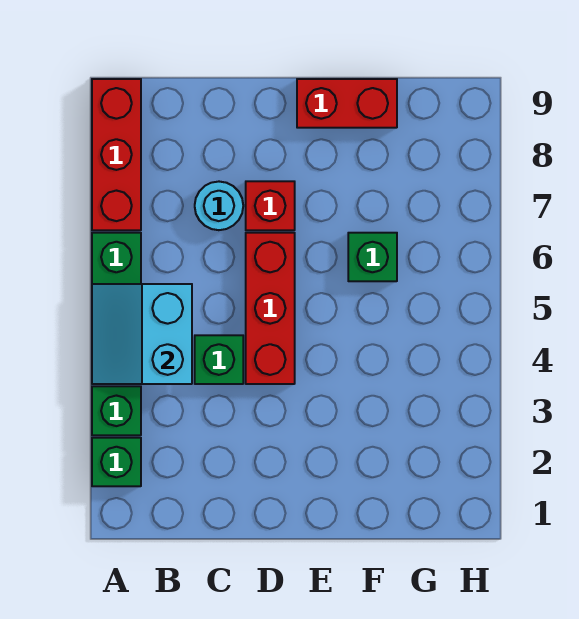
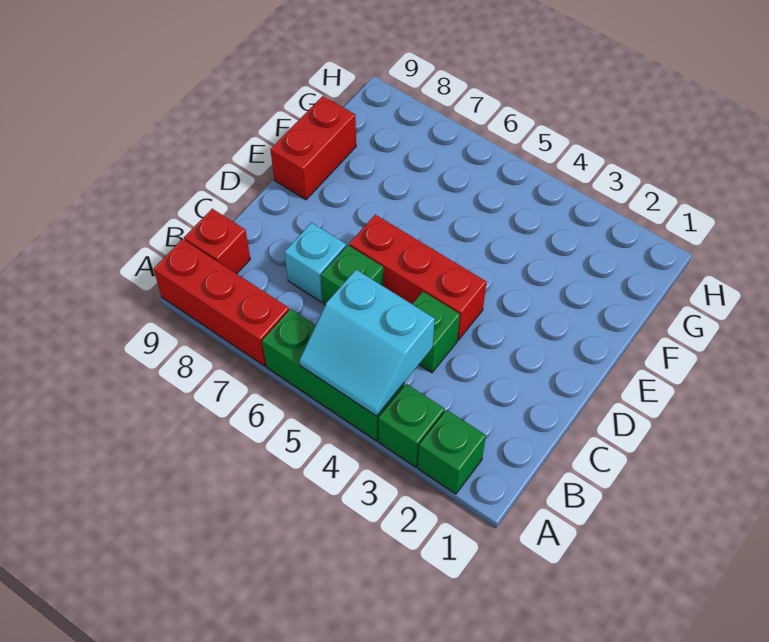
cyan round brick C7 level 1 -> cyan brick C7 level 1
red brick D7 level 1 -> red brick B9 level 1
green brick F6 level 1 -> green brick C6 level 1

